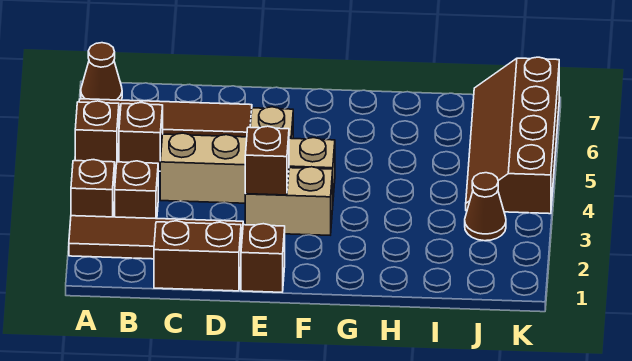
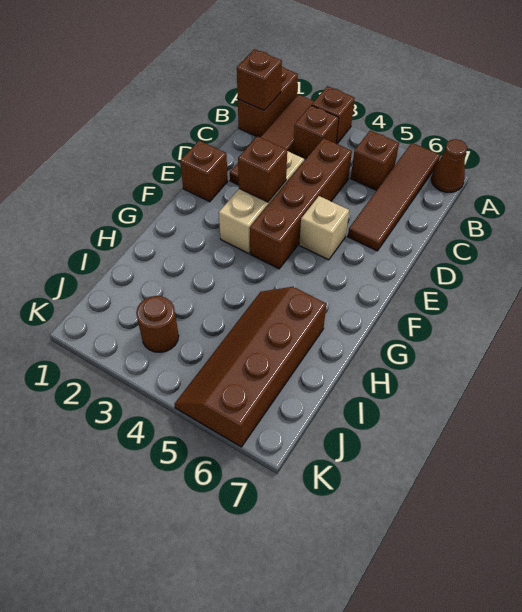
brown brick A5 level 1 -> brown brick B1 level 2
brown brick C1:D1 level 1 -> brown brick A1:B1 level 1
tan brick C4:F4 level 1 -> brown brick C4:F4 level 1
tan brick E3:F3 level 1 -> tan brick D3:F3 level 1
brown cone J3 level 1 -> brown round brick J3 level 1
brown slope J4:K7 level 1 top K -> brown slope H5:K6 level 1 top 6

